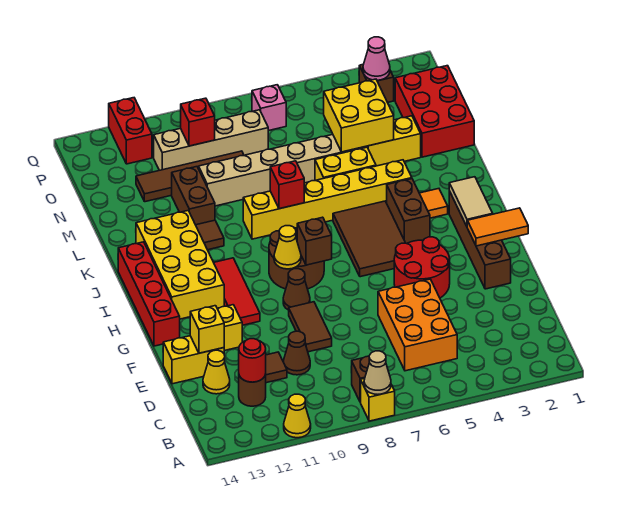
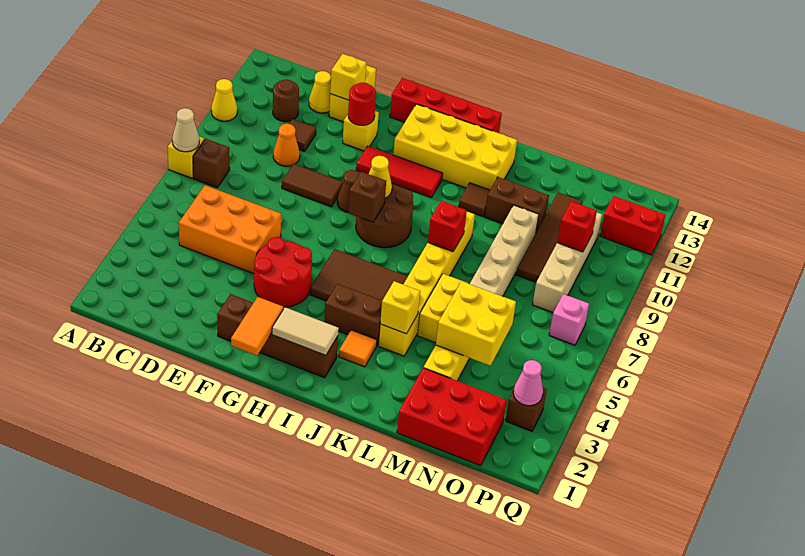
red round brick C12 level 2 -> red round brick F12 level 2
brown cone D10 level 1 -> orange cone D10 level 1
none -> yellow brick K4 level 2

